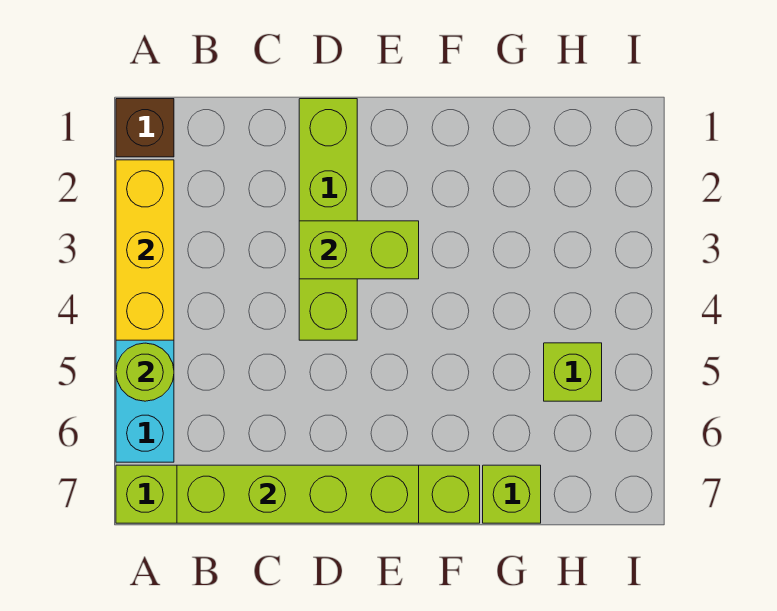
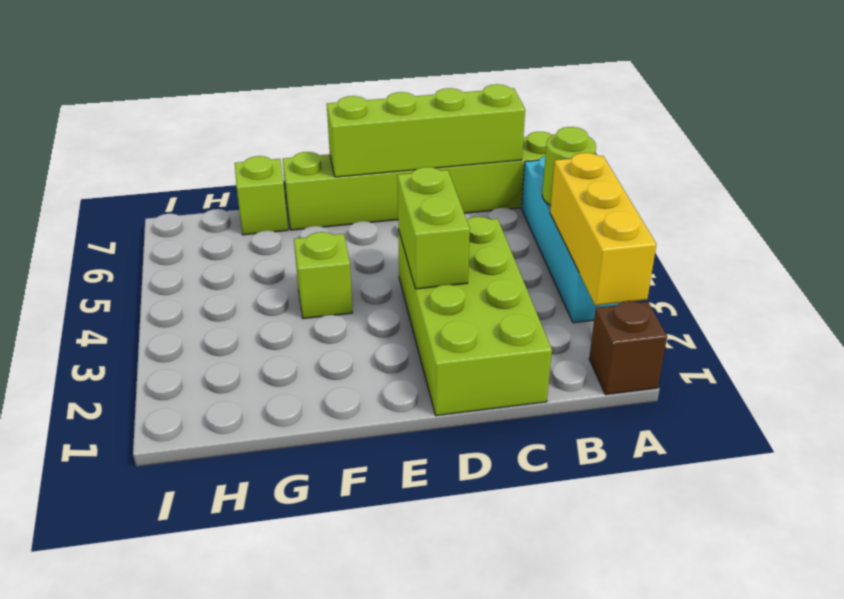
lime brick D1:D4 level 1 -> lime brick C1:D4 level 1
lime brick D3:E3 level 2 -> lime brick D3:D4 level 2
lime brick H5 level 1 -> lime brick F4 level 1

